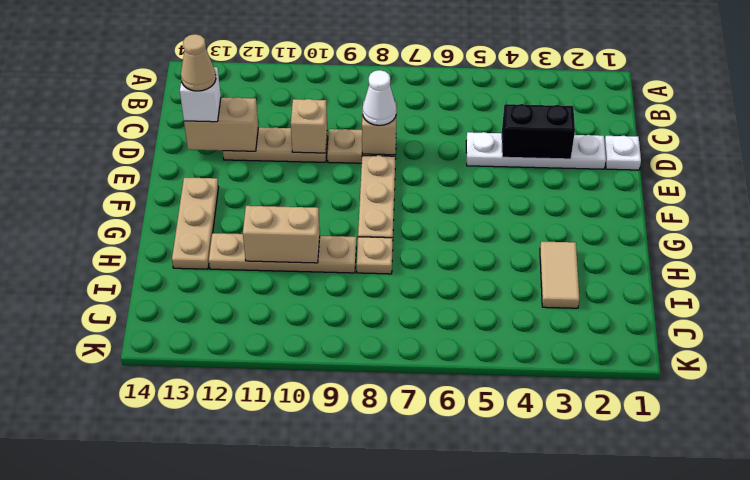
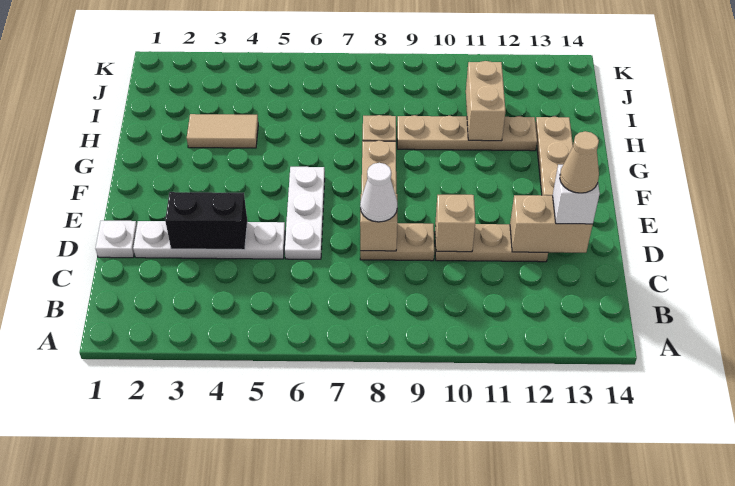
none -> white plate D6:F6 level 1
tan tile H3:I3 level 1 -> tan tile H3:H4 level 1
tan brick H10:H11 level 2 -> tan brick H11:I11 level 2

